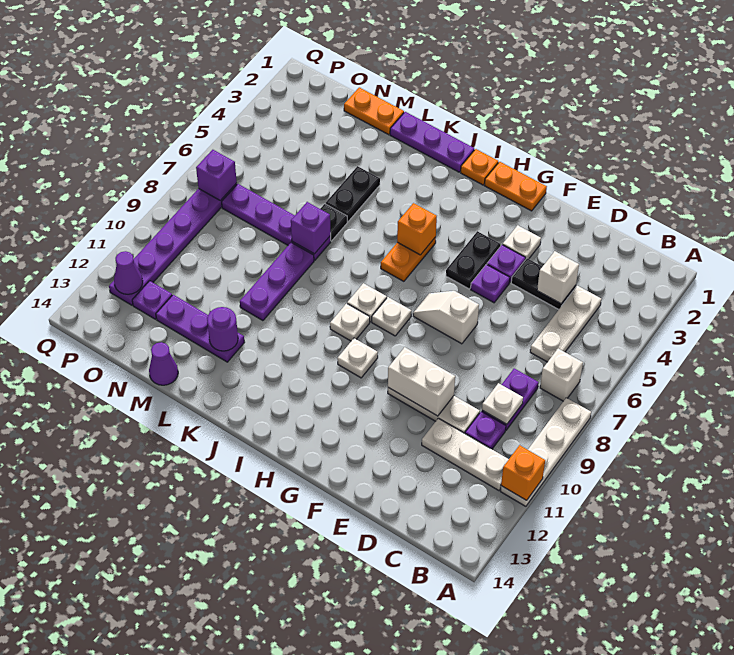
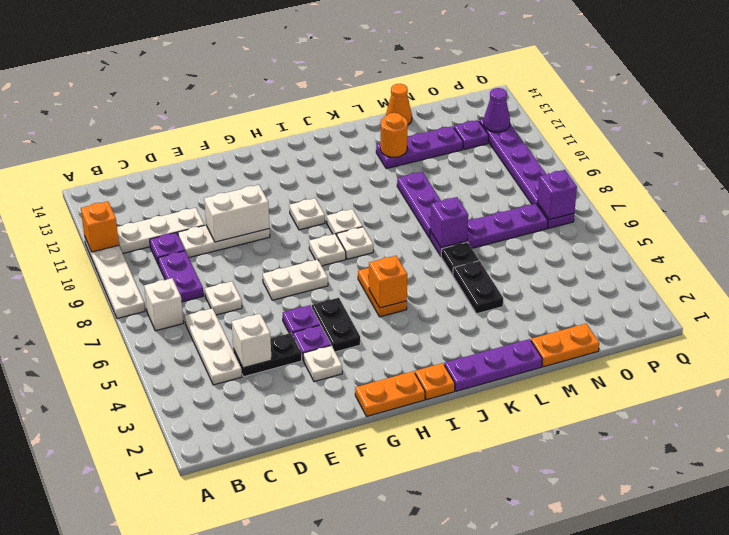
white plate C9 level 2 -> white plate D7 level 1
white slope F7:G7 level 1 top F -> white plate F7:G7 level 1
purple round brick L12 level 2 -> orange round brick L12 level 2
purple cone M14 level 1 -> orange cone M14 level 1

